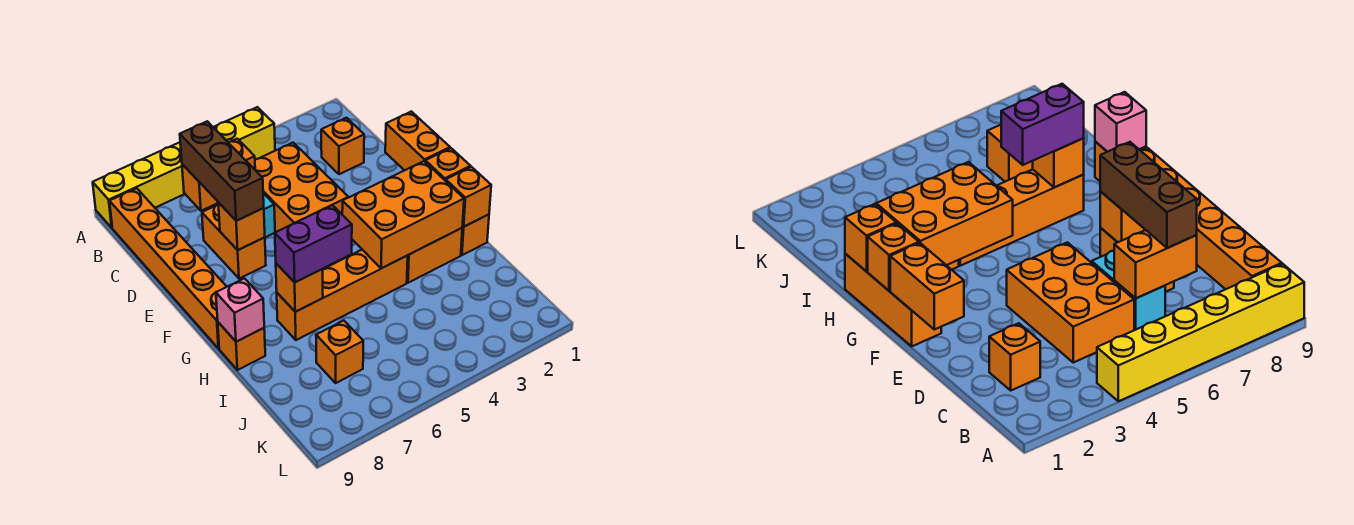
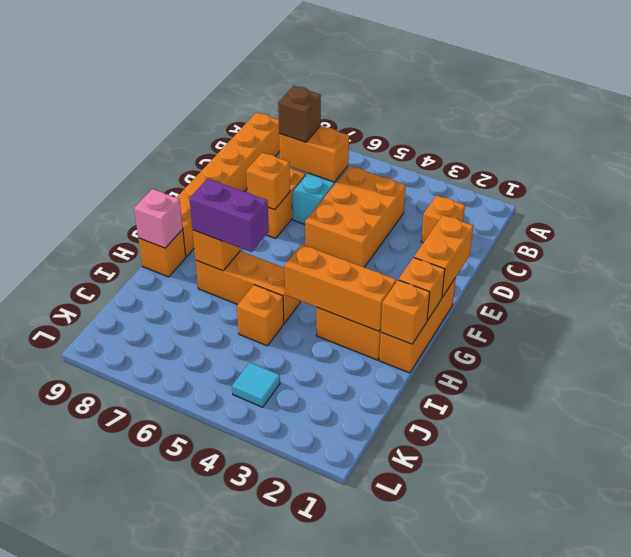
yellow brick A4:A9 level 1 -> none
brown brick C7:E7 level 3 -> brown brick C7 level 3
orange brick G2:H4 level 2 -> orange brick H2:H4 level 2
orange brick H4:H7 level 1 -> orange brick H5:H7 level 1
orange brick J7 level 1 -> orange brick I5 level 1
none -> cyan tile K4 level 1

